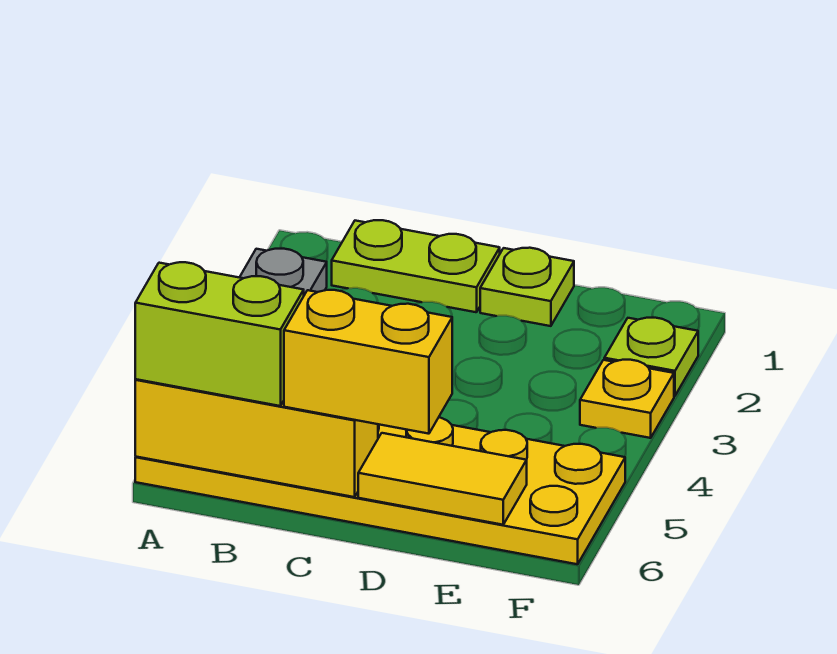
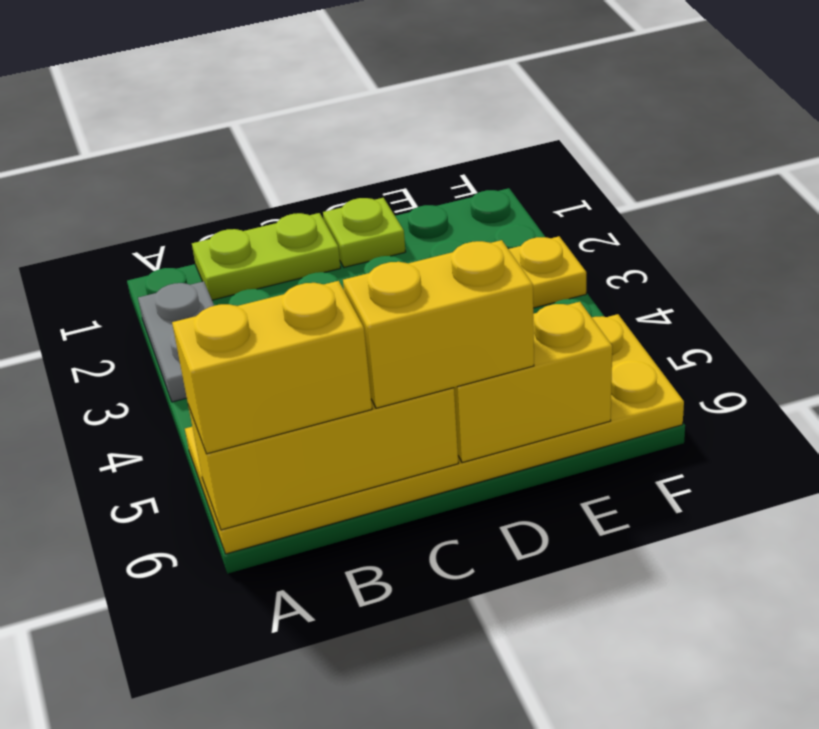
lime brick A6:B6 level 3 -> yellow brick A6:B6 level 3
yellow tile D6:E6 level 2 -> yellow brick D6:E6 level 2
lime plate F2 level 1 -> none

